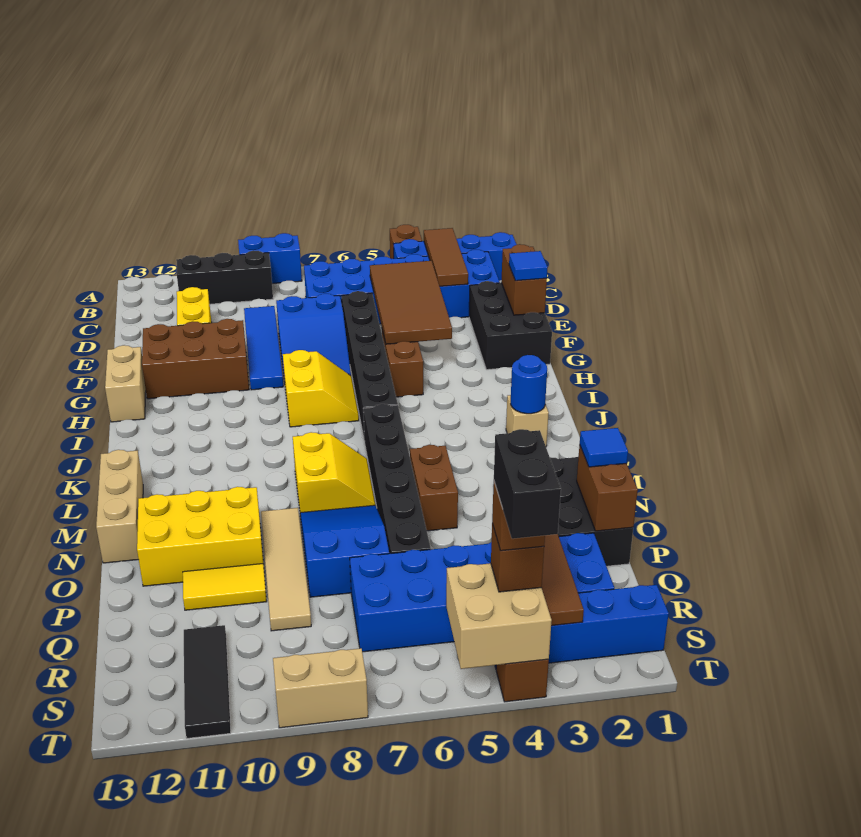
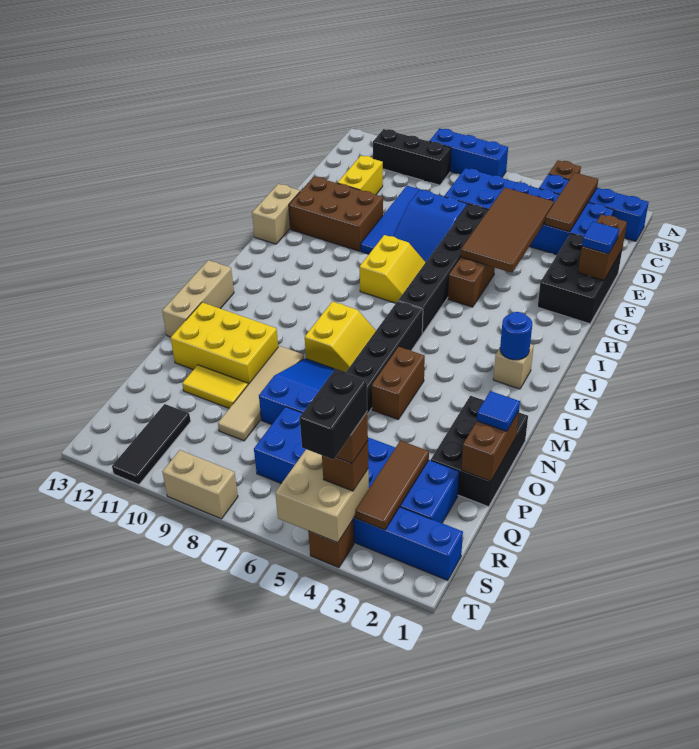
blue brick A8:A9 level 1 -> blue brick A7:A9 level 1

